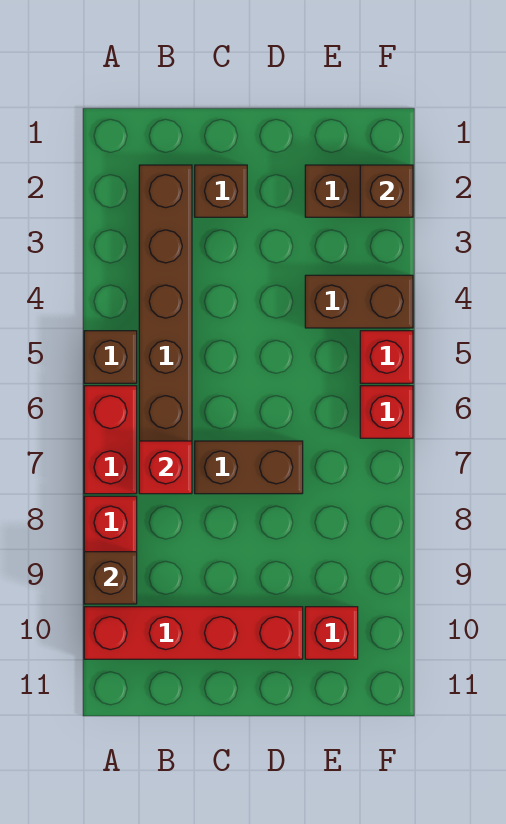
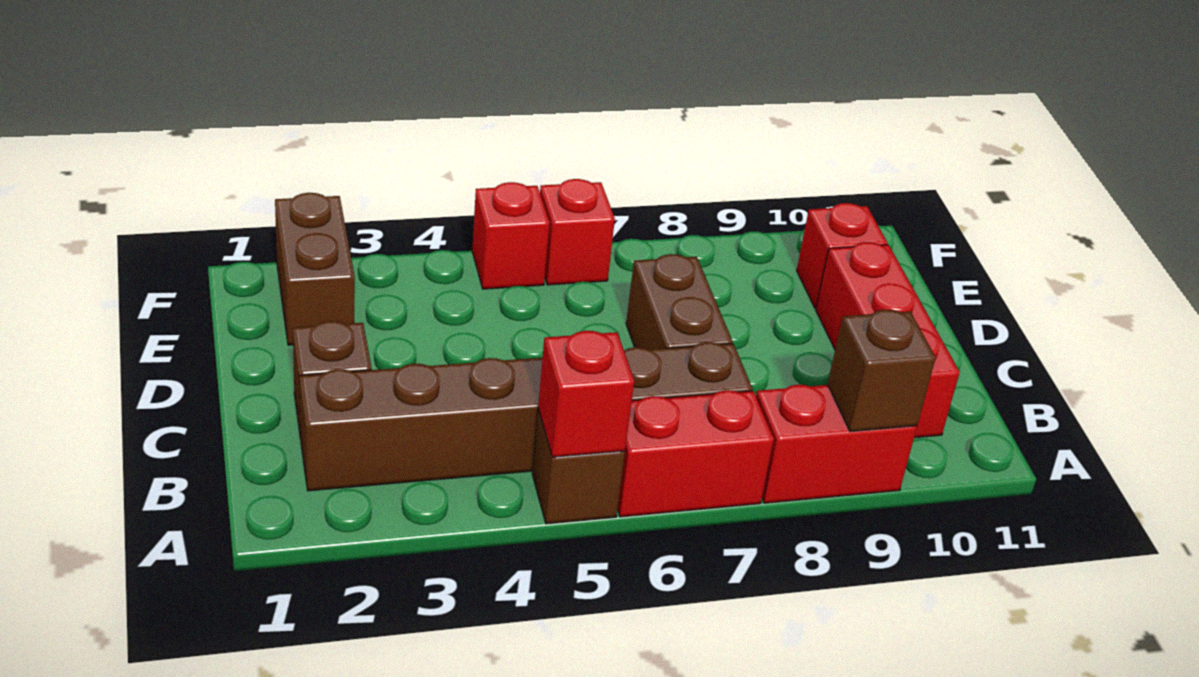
red brick A10:D10 level 1 -> red brick B10:D10 level 1
red brick B7 level 2 -> red brick A5 level 2
brown brick E4:F4 level 1 -> none
brown brick F2 level 2 -> none

